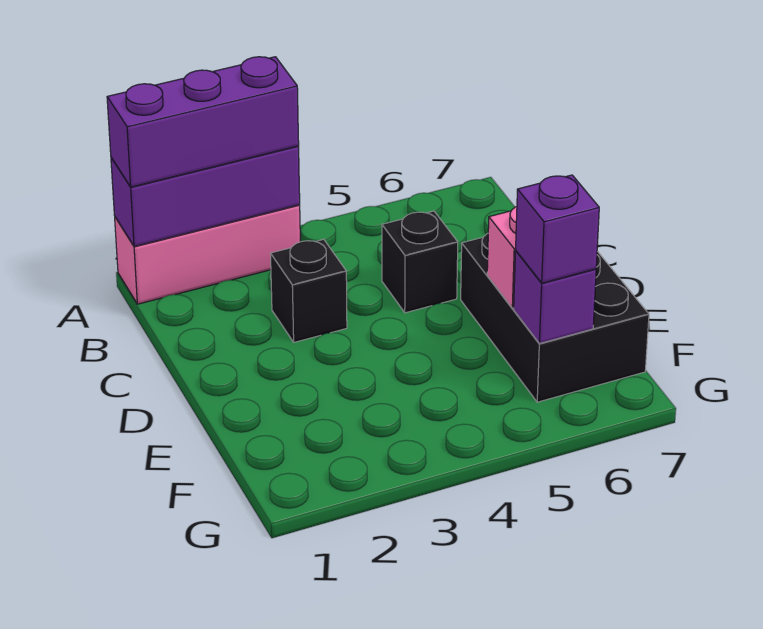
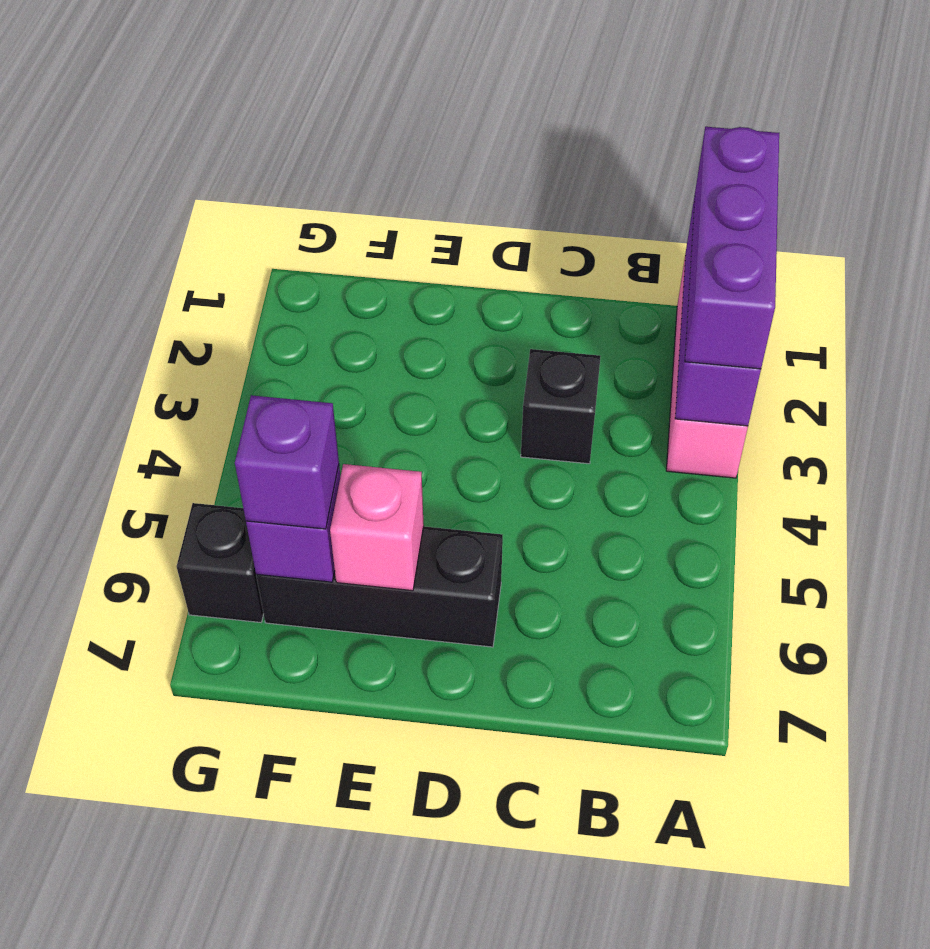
black brick C5 level 1 -> black brick G6 level 1
black brick D6:F7 level 1 -> black brick D6:F6 level 1

